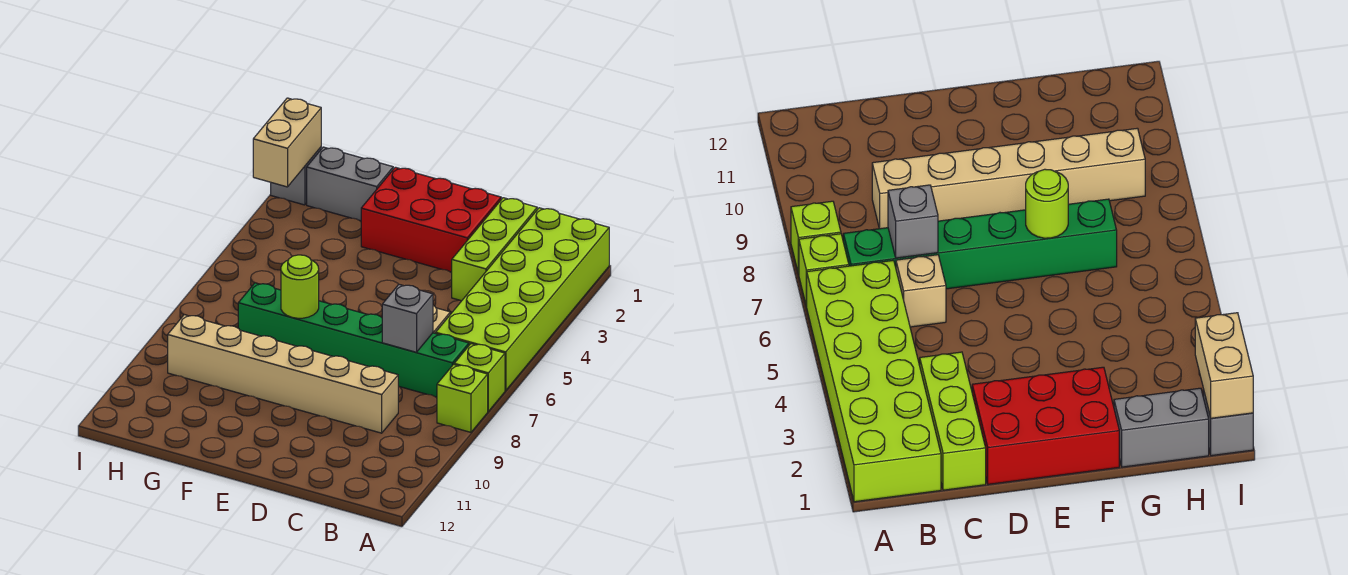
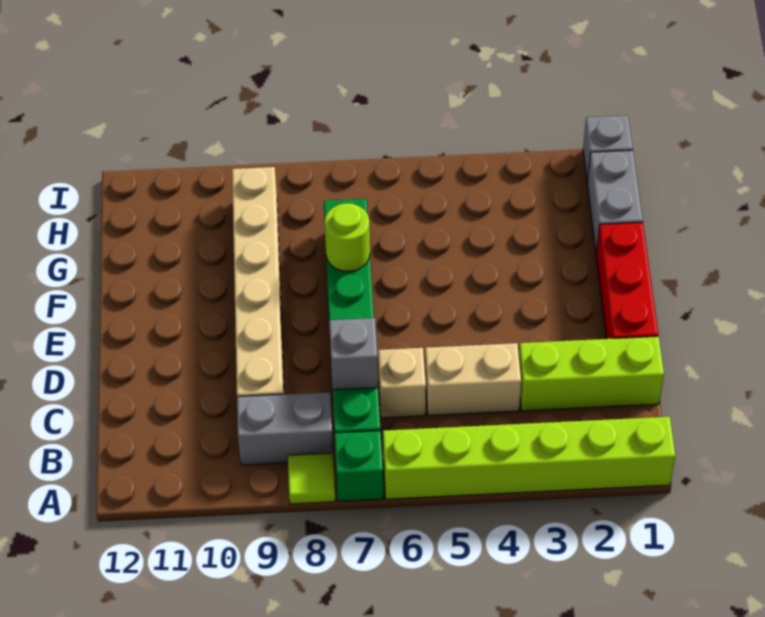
lime brick A1:B6 level 1 -> lime brick A1:A6 level 1
lime brick A7 level 1 -> green brick A7 level 1
lime brick A8 level 1 -> lime tile A8 level 1
none -> grey brick B8:B9 level 1
red brick D1:F2 level 1 -> red brick D1:F1 level 1
tan brick I1:I2 level 2 -> tan brick C4:C5 level 1

